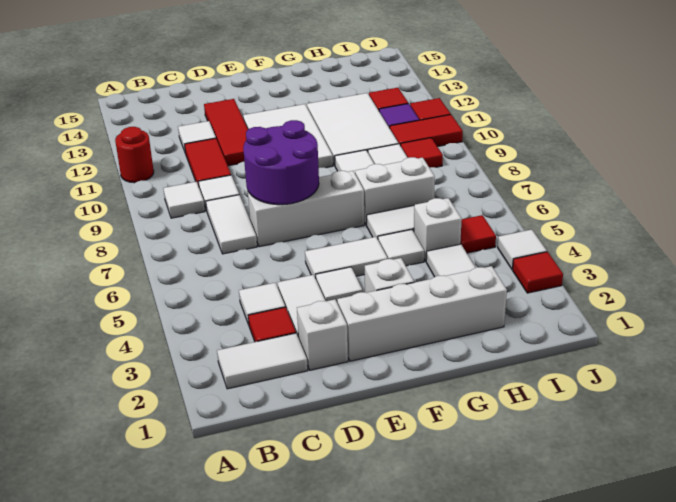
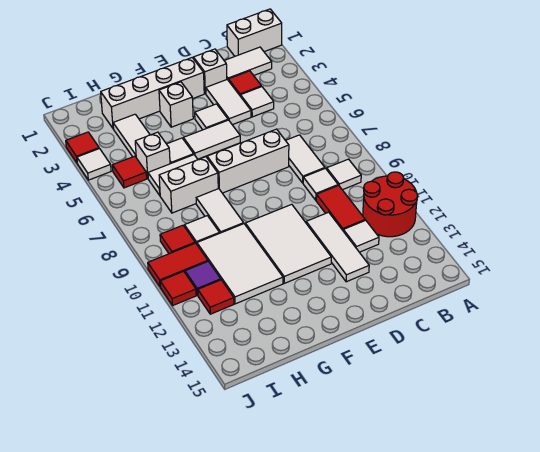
none -> white brick A1:B1 level 1
red round brick A11 level 1 -> red round brick A11:B12 level 1
purple round brick D7:E8 level 2 -> none
red tile D11:D13 level 1 -> white tile D11:D13 level 1

